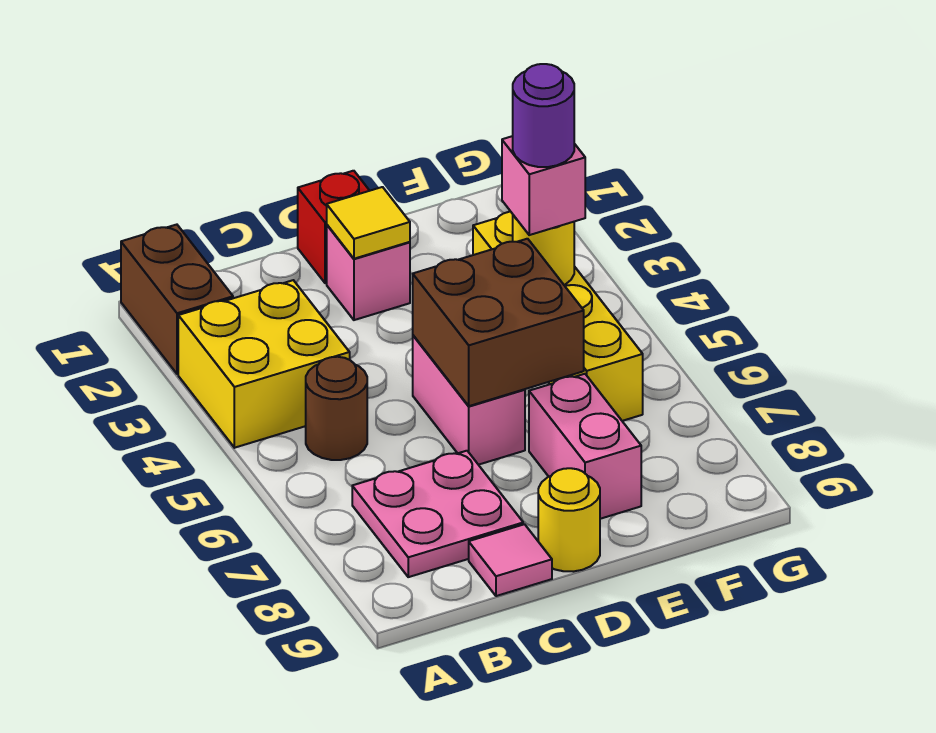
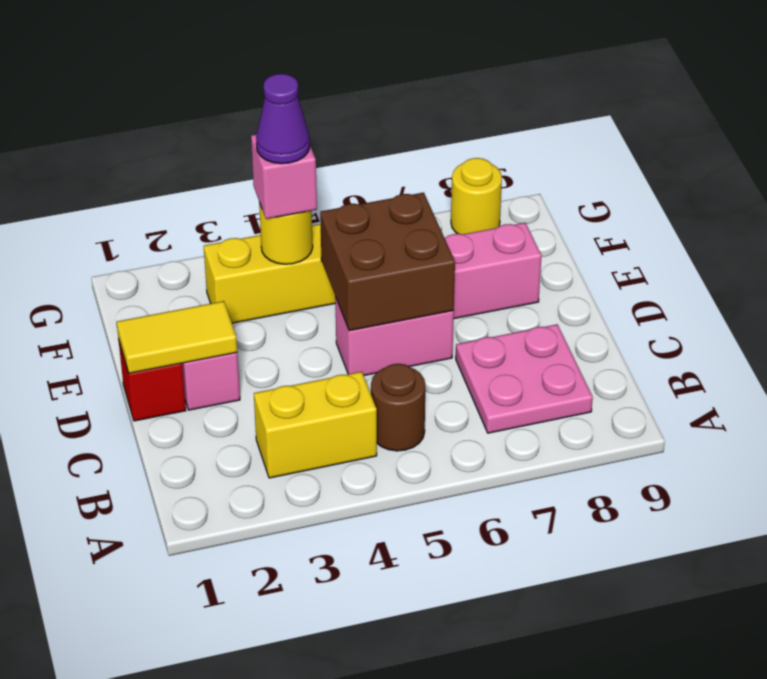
brown brick A1:A2 level 1 -> none
yellow brick A3:B4 level 1 -> yellow brick B3:B4 level 1
pink tile C9 level 1 -> none
yellow tile D2 level 2 -> yellow tile D1:D2 level 2
yellow round brick D9 level 1 -> yellow round brick G8 level 1
purple round brick F4 level 4 -> purple cone F4 level 4

